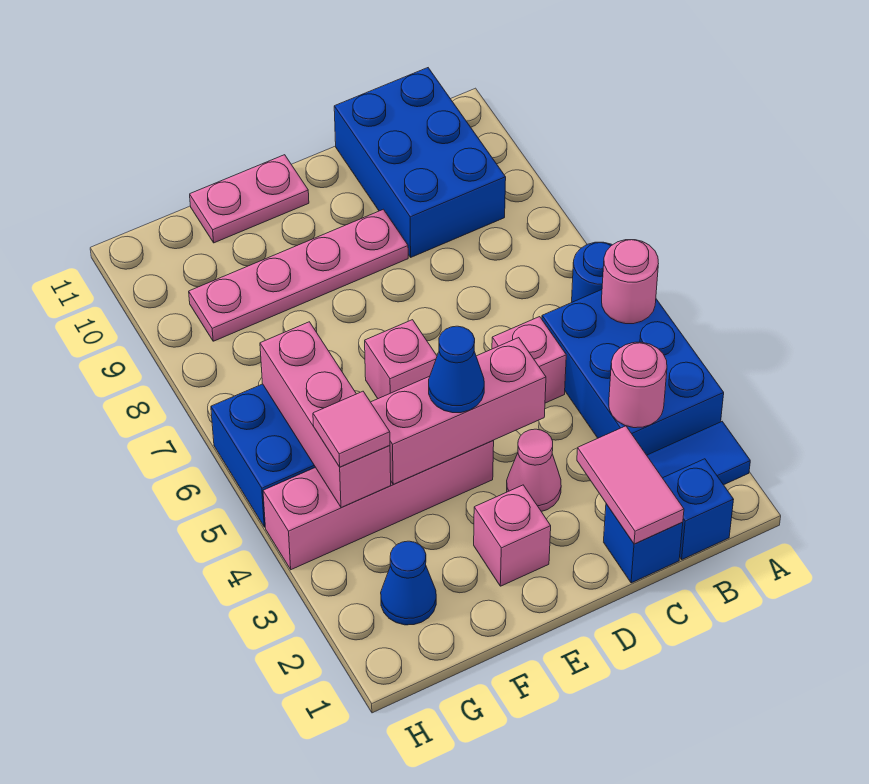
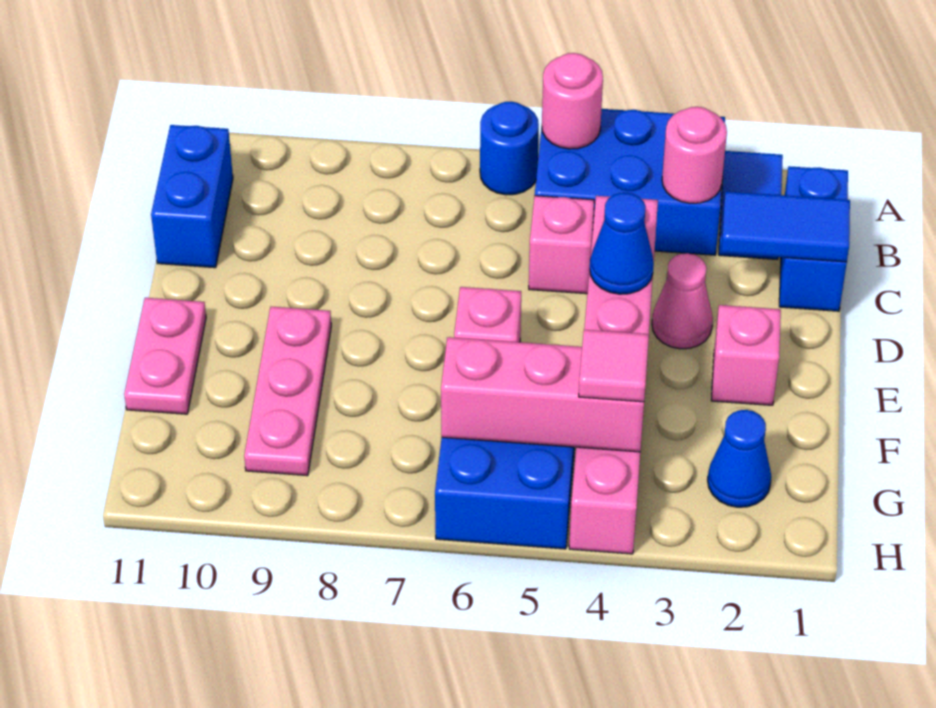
blue brick B9:C11 level 1 -> blue brick B11:C11 level 1
pink tile C1:C2 level 2 -> blue tile C1:C2 level 2
pink plate D9:G9 level 1 -> pink plate E9:G9 level 1

